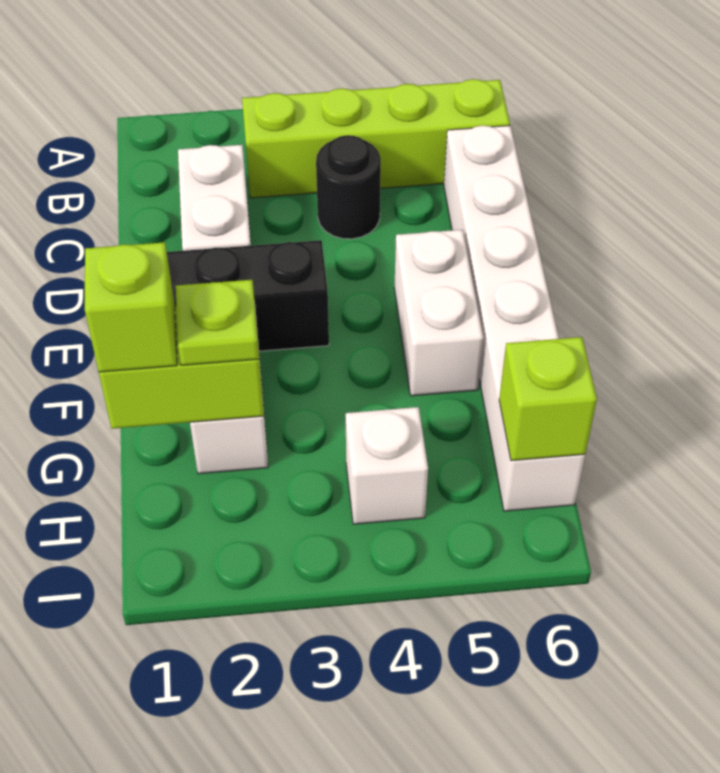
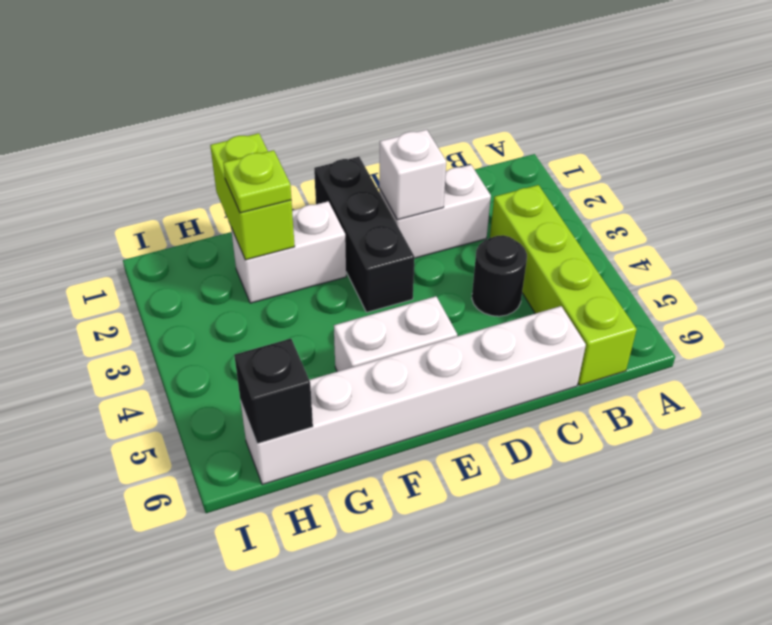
lime brick G1 level 3 -> none
white brick H4 level 1 -> white brick D2 level 2
lime brick H6 level 2 -> black brick H6 level 2

